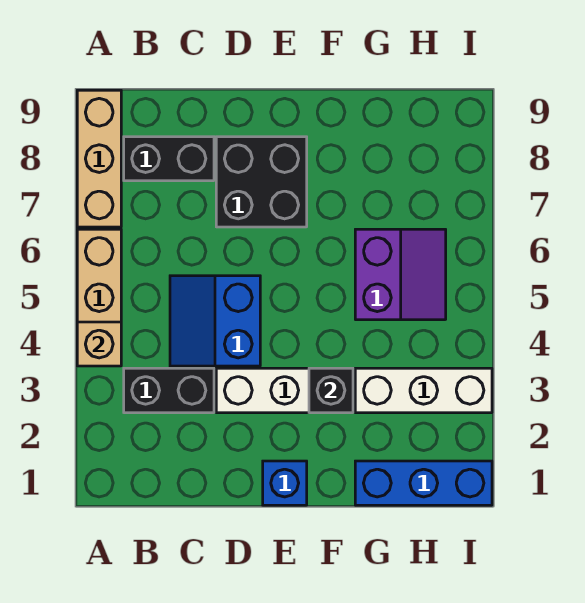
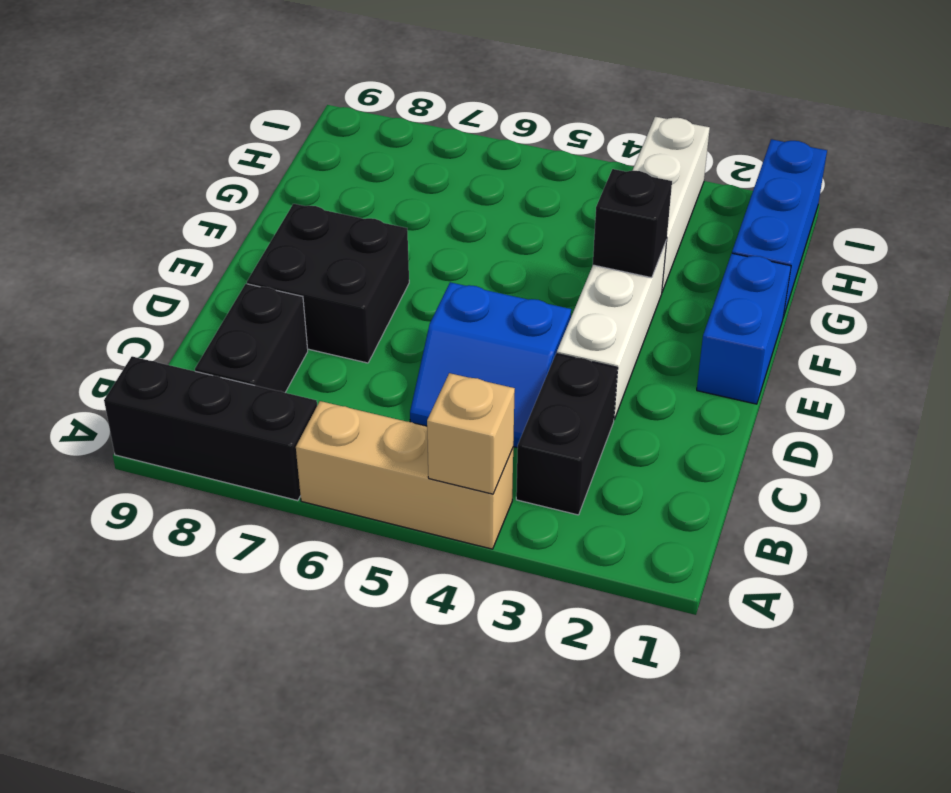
tan brick A7:A9 level 1 -> black brick A7:A9 level 1
blue brick E1 level 1 -> blue brick E1:F1 level 1
purple slope G5:H6 level 1 top G -> none

